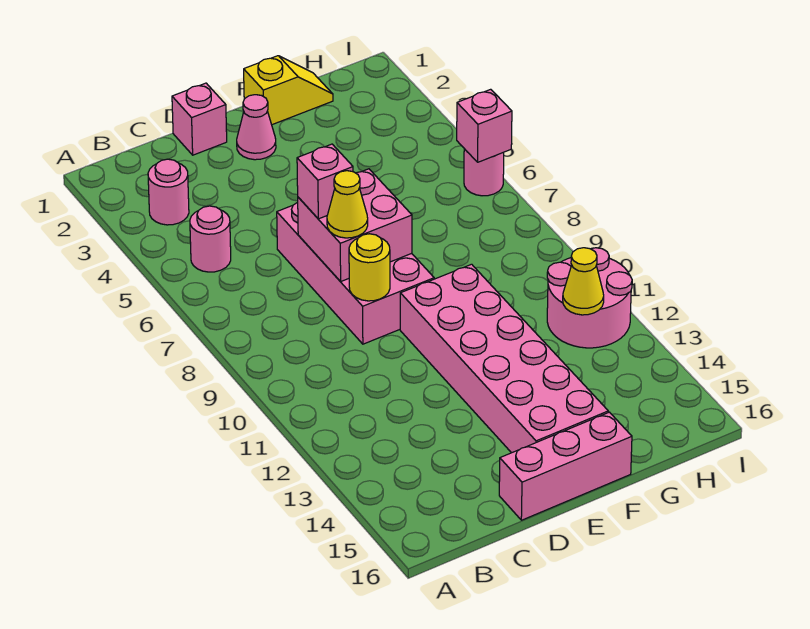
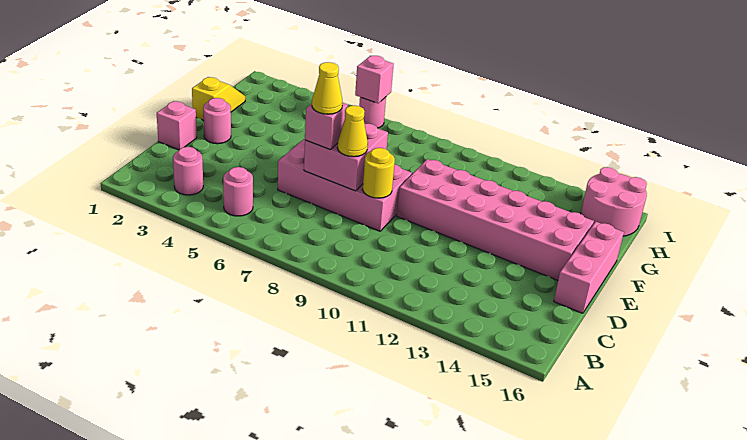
pink cone E2 level 1 -> pink round brick E2 level 1
pink round brick H11:I12 level 1 -> pink round brick H15:I16 level 1
yellow cone H12 level 2 -> yellow cone D7 level 4

